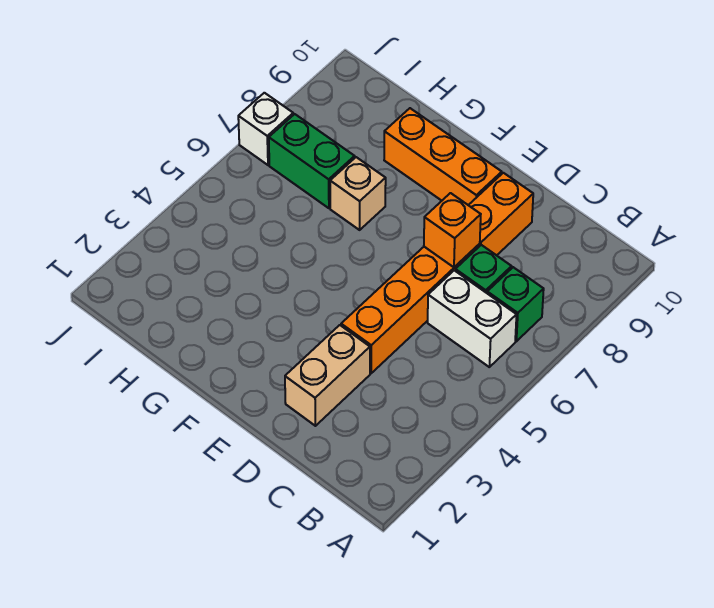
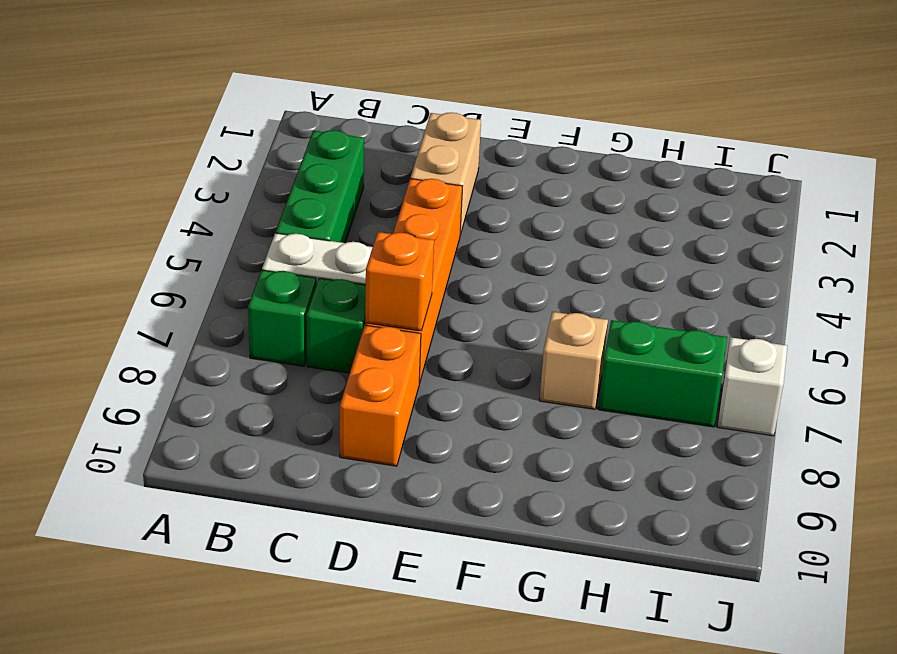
none -> green brick B3:B5 level 1
orange brick E9:G9 level 1 -> none

